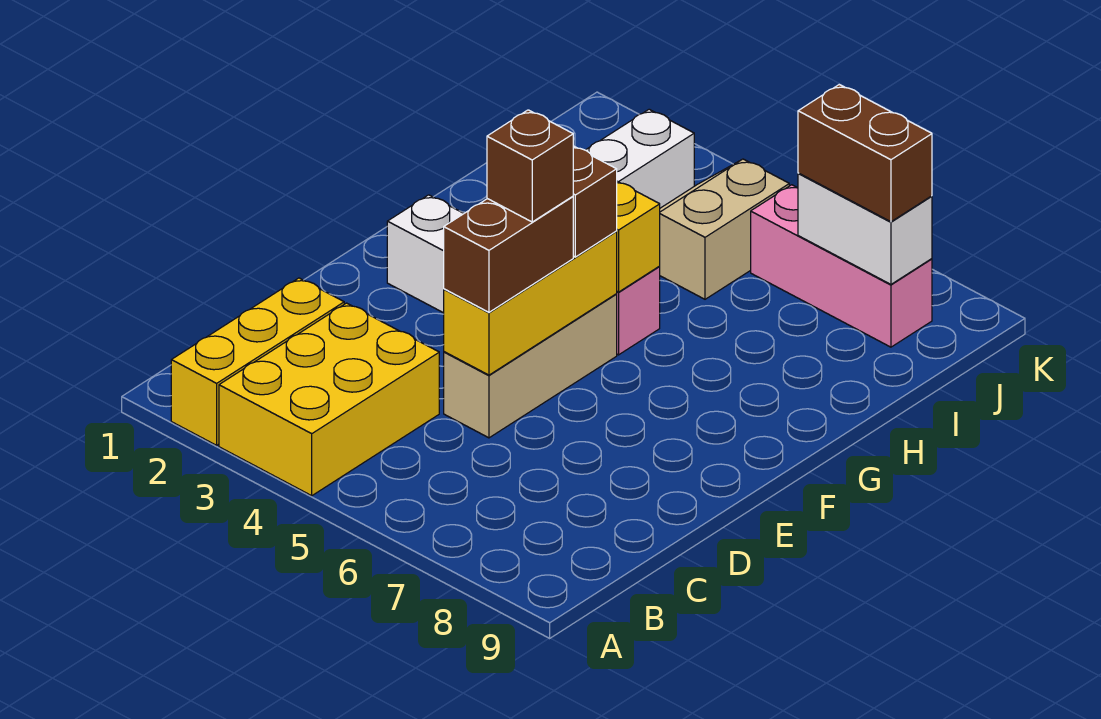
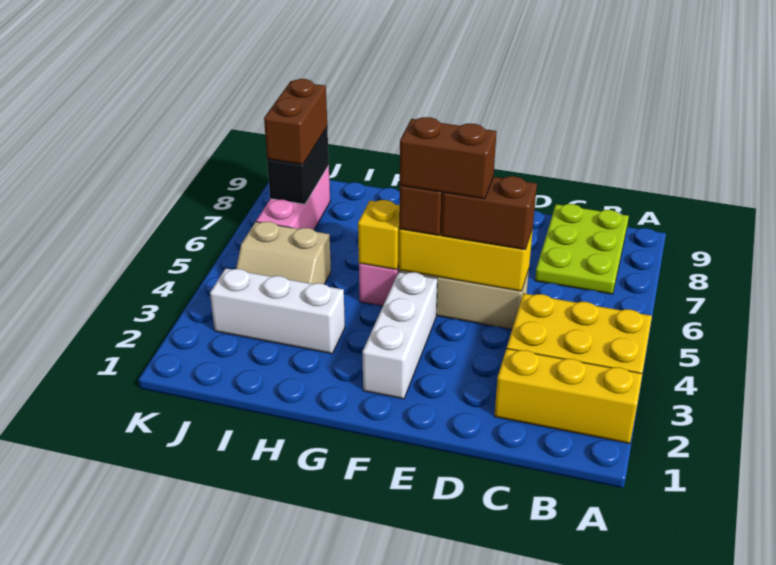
none -> lime plate B7:C9 level 1
brown brick E5 level 4 -> brown brick E5:F5 level 4
white brick J7:J8 level 2 -> black brick J7:J8 level 2

